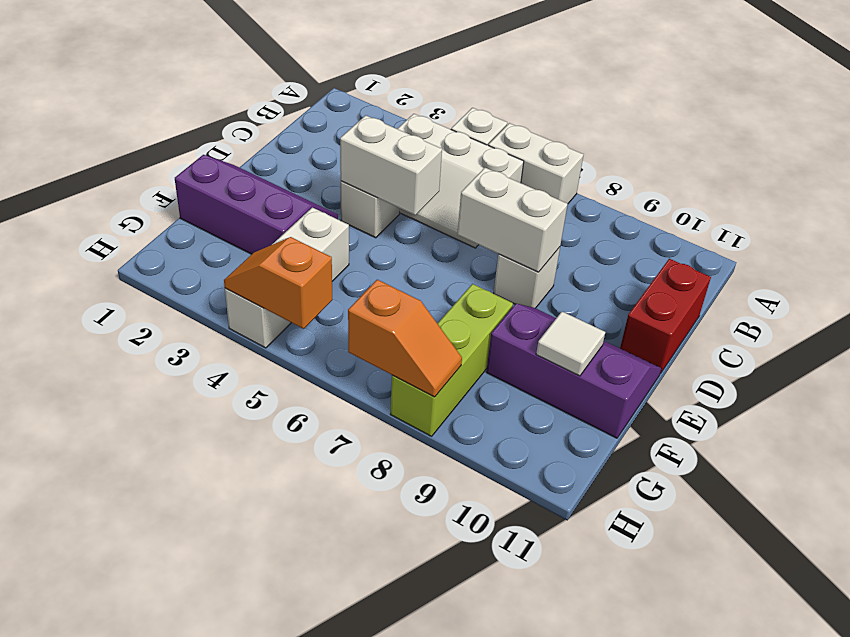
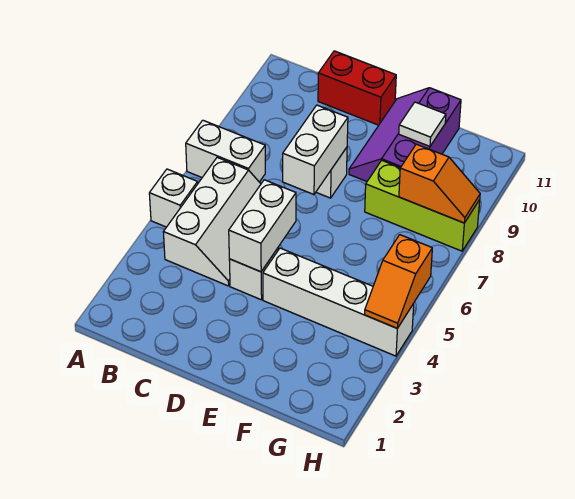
white brick A6:A7 level 1 -> white brick A7:B7 level 1
purple slope E1:F3 level 1 top F -> none
white brick F4:H4 level 1 -> white brick E4:H4 level 1
orange slope H7:H8 level 2 top 7 -> orange slope G8:H8 level 2 top G

